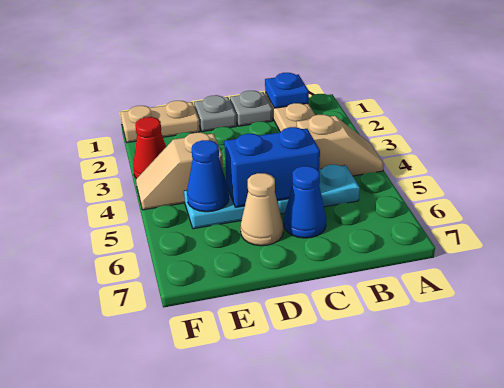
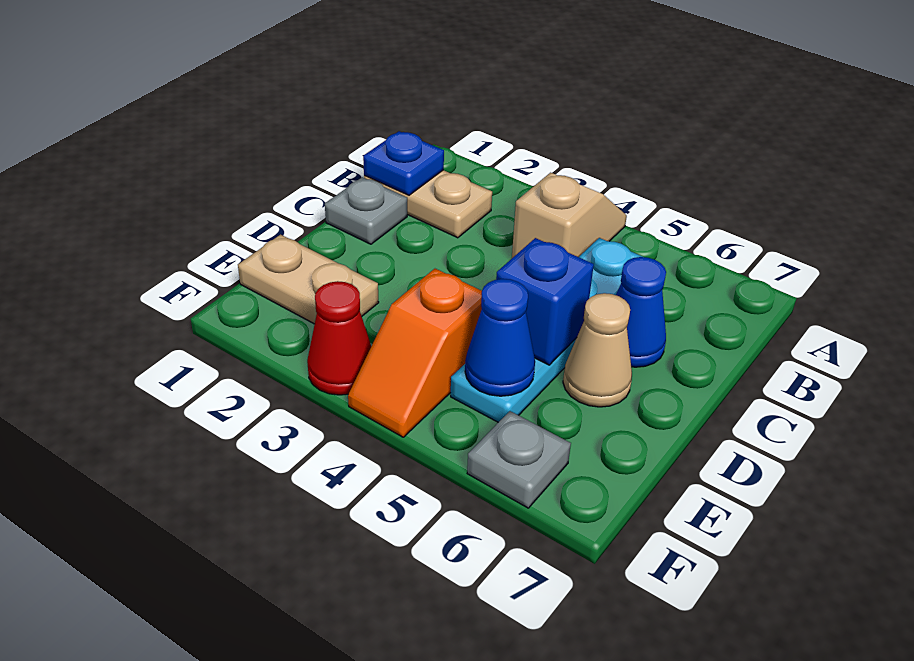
blue brick C5:D5 level 2 -> blue brick D5 level 2
grey plate D1 level 1 -> grey plate F6 level 1
tan plate E1:F1 level 1 -> tan plate E1:E2 level 1
tan slope E4:F4 level 1 top E -> orange slope E4:F4 level 1 top E

